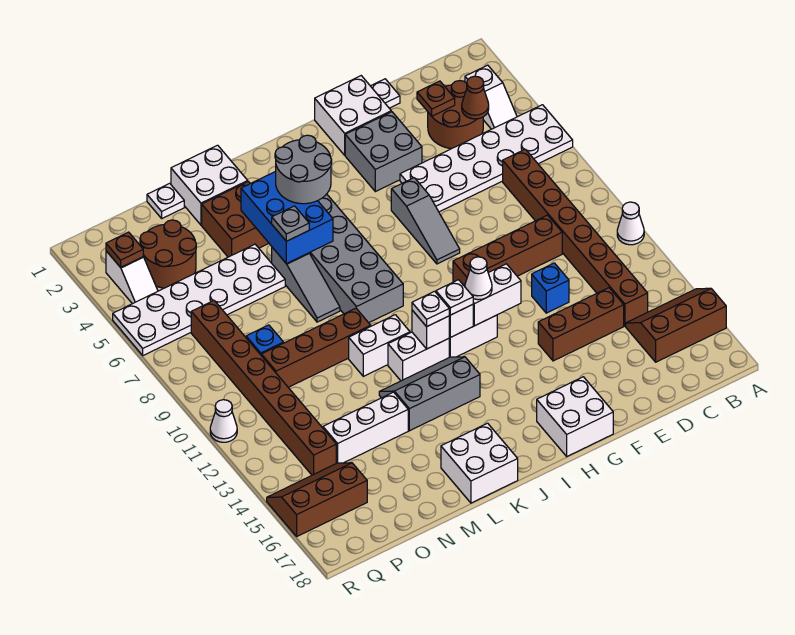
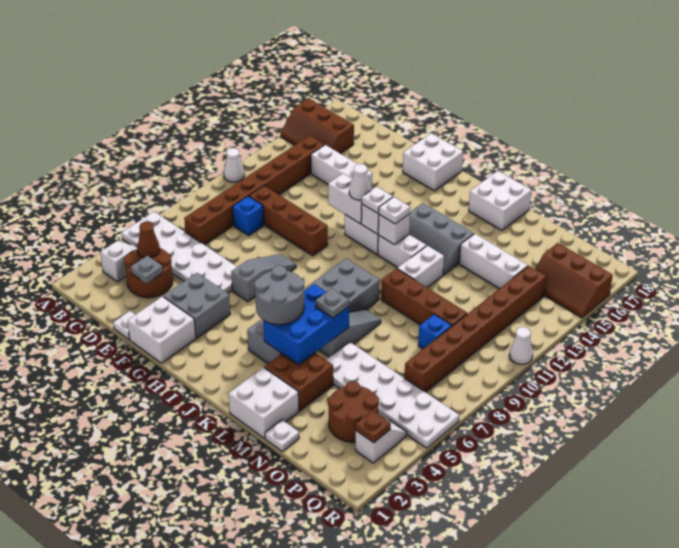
brown plate D3 level 2 -> grey plate D3 level 2
brown brick D14:F14 level 1 -> white brick D14:F14 level 1
blue brick E12 level 1 -> blue brick D9 level 1
white brick K11:L11 level 1 -> white brick L11:L12 level 1

